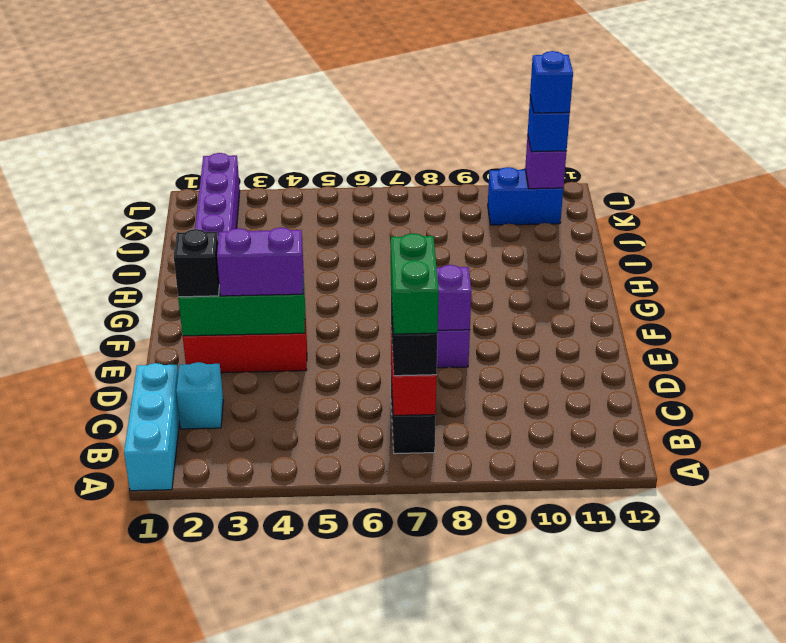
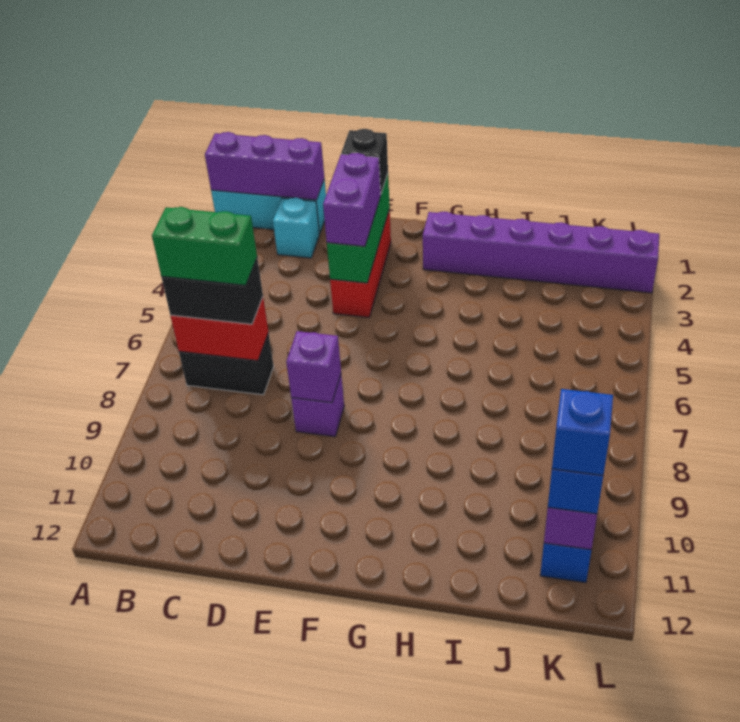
none -> purple brick A1:C1 level 2

